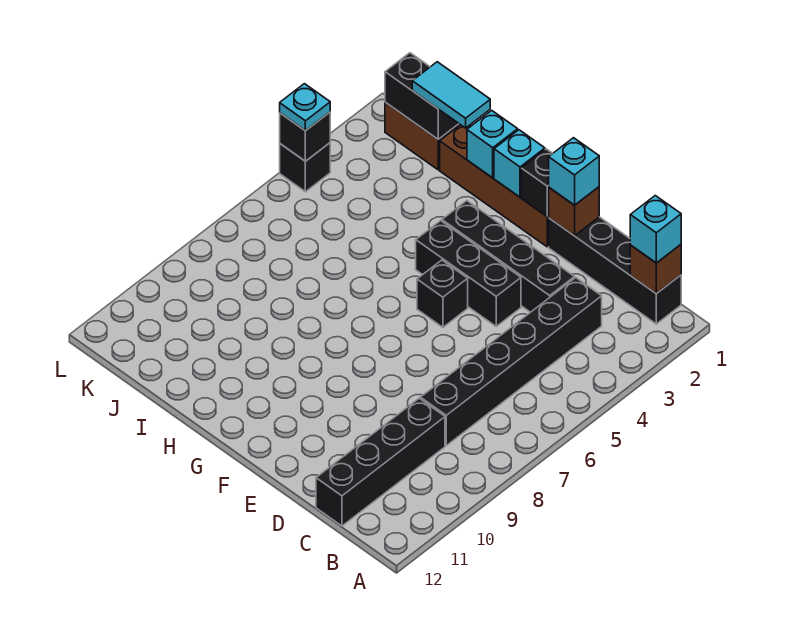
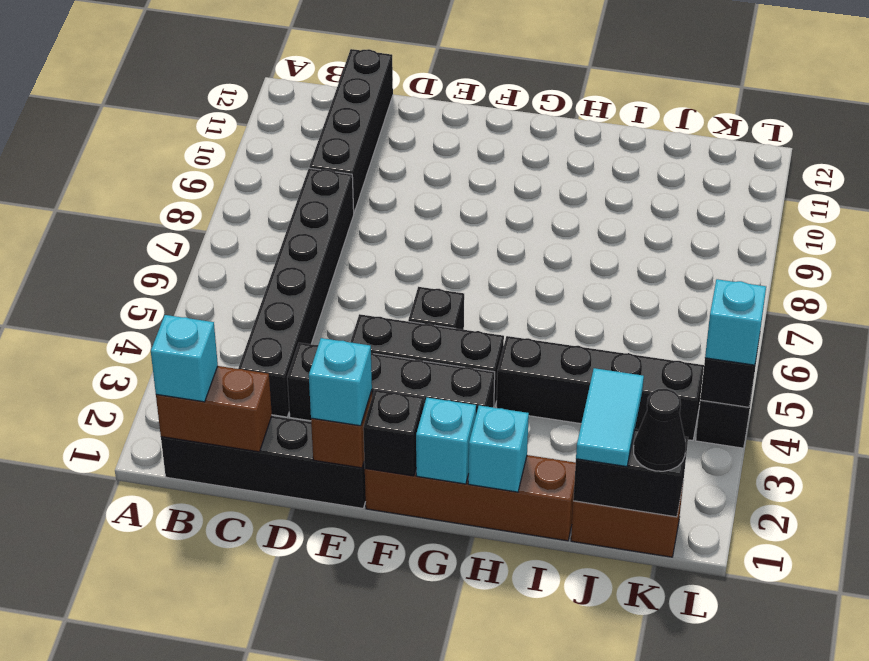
brown brick B1 level 2 -> brown brick B1:C1 level 2
none -> black brick H4:K4 level 1
cyan tile I1:J1 level 3 -> cyan tile J1:J2 level 3
none -> black cone K1 level 3
cyan plate L4 level 3 -> cyan brick L4 level 3

